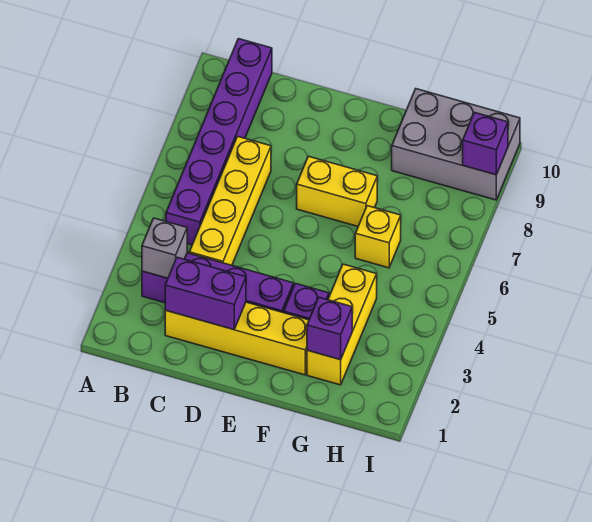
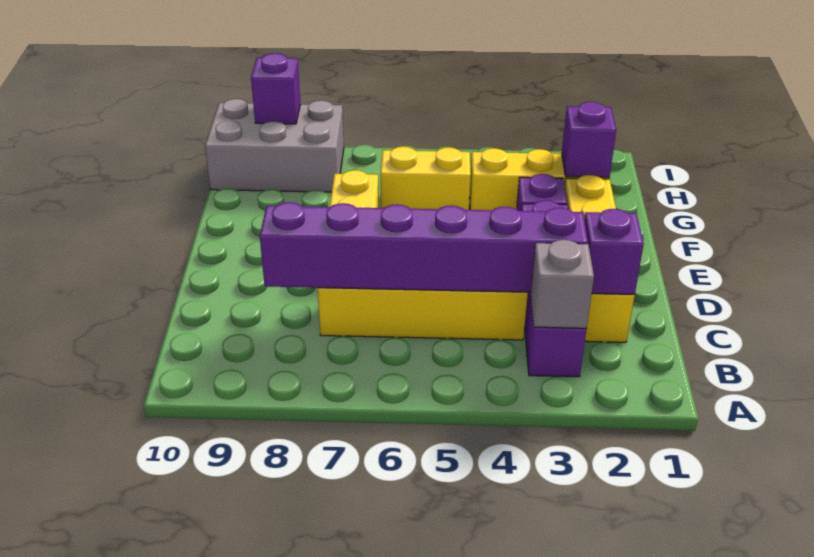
purple brick B5:B10 level 1 -> purple brick C3:C8 level 2
purple brick C2:D2 level 2 -> purple brick C2 level 2
yellow brick G6 level 1 -> yellow brick G5:G6 level 1
grey brick G9:I10 level 1 -> grey brick H8:I10 level 1

